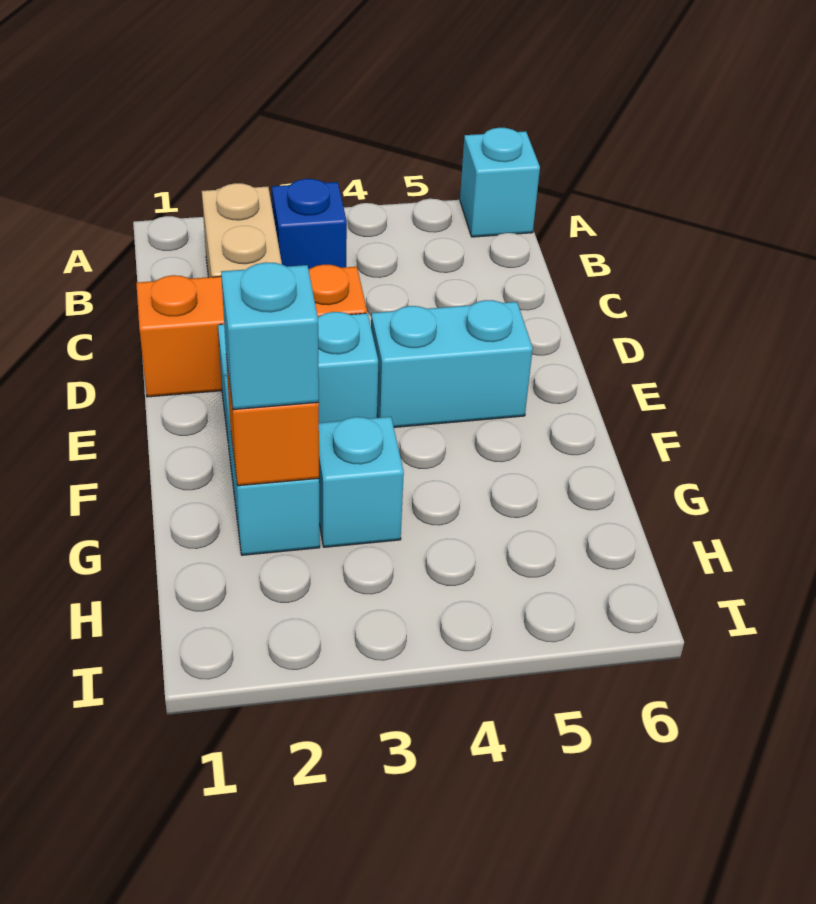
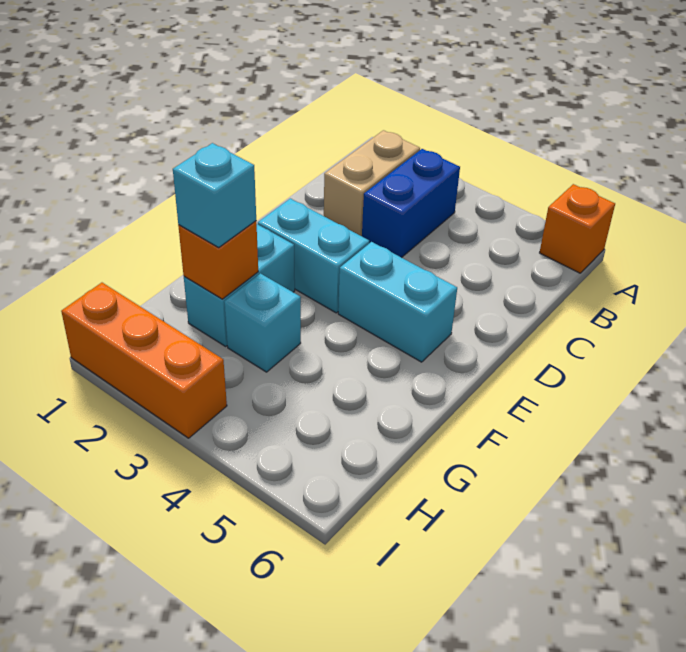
cyan brick A6 level 1 -> orange brick A6 level 1
blue brick B3 level 1 -> blue brick B3:C3 level 1
orange brick D1:D3 level 1 -> orange brick I1:I3 level 1

